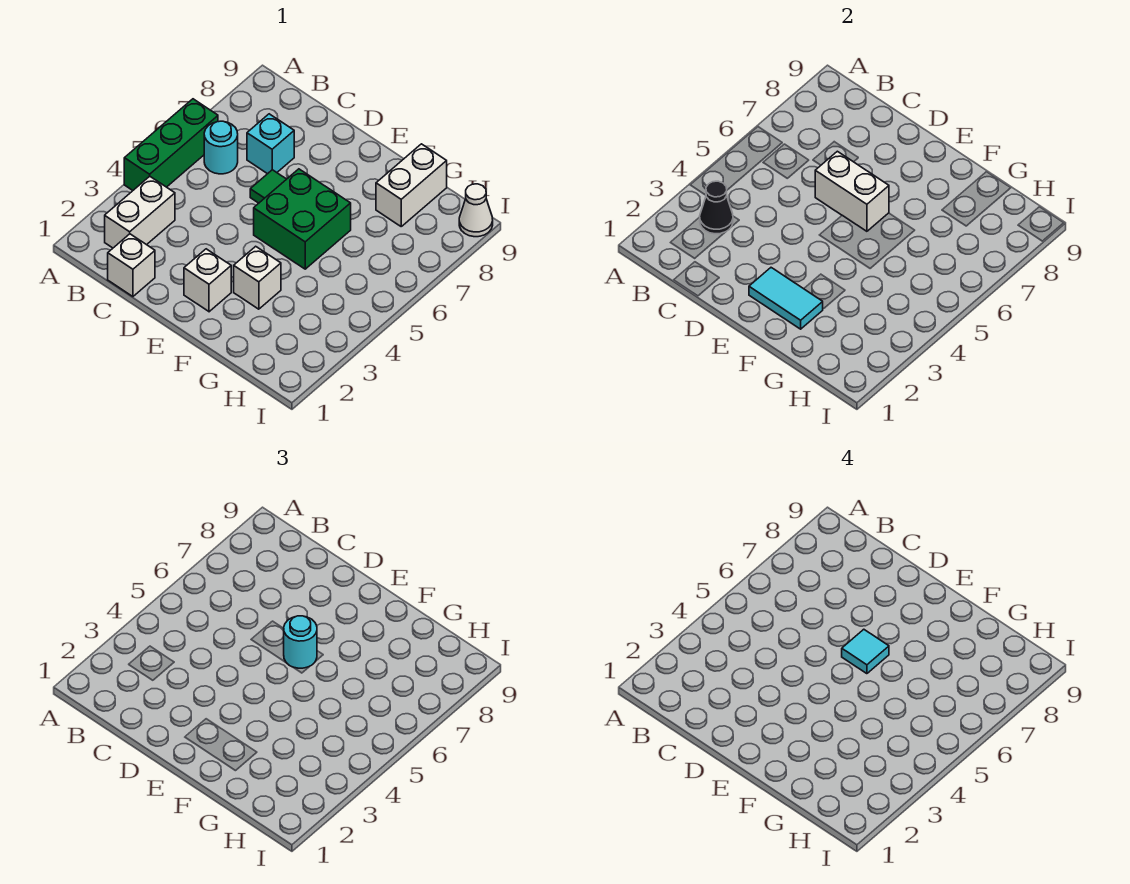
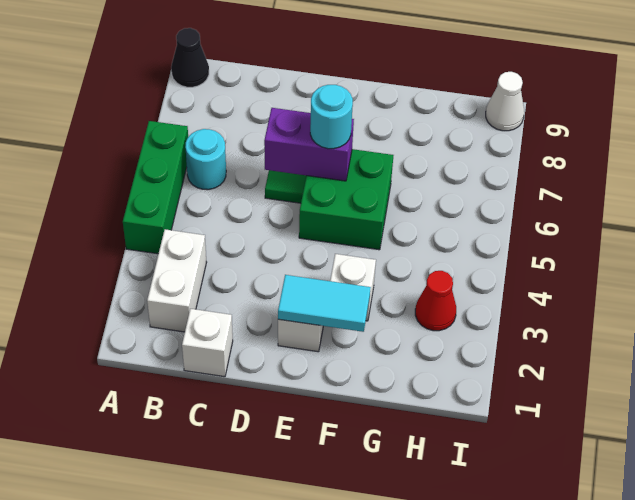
black cone B3 level 2 -> black cone A9 level 1
cyan brick C7 level 1 -> none
white brick D6:E6 level 2 -> purple brick D6:E6 level 2
cyan tile E6 level 4 -> none
white brick G8:G9 level 1 -> none
none -> red cone H3 level 1

